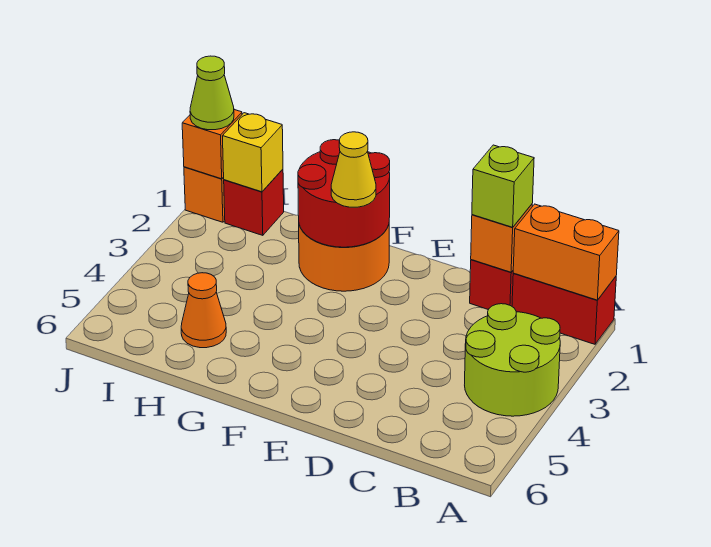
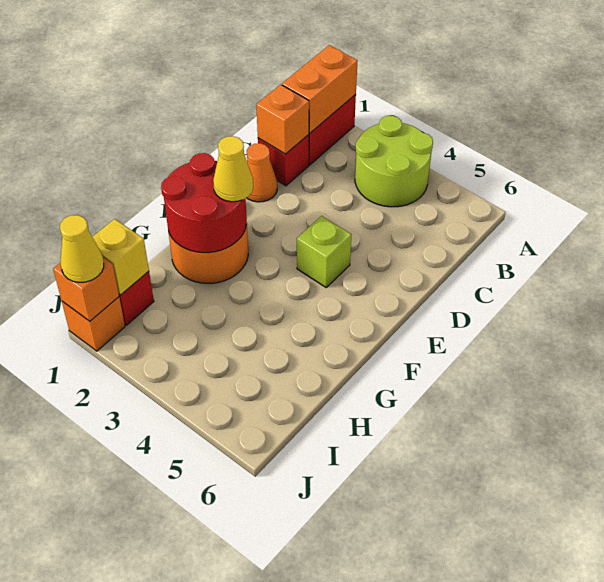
lime brick C1 level 3 -> lime brick E4 level 1
orange cone H5 level 1 -> orange cone D1 level 1
lime cone J1 level 3 -> yellow cone J1 level 3

